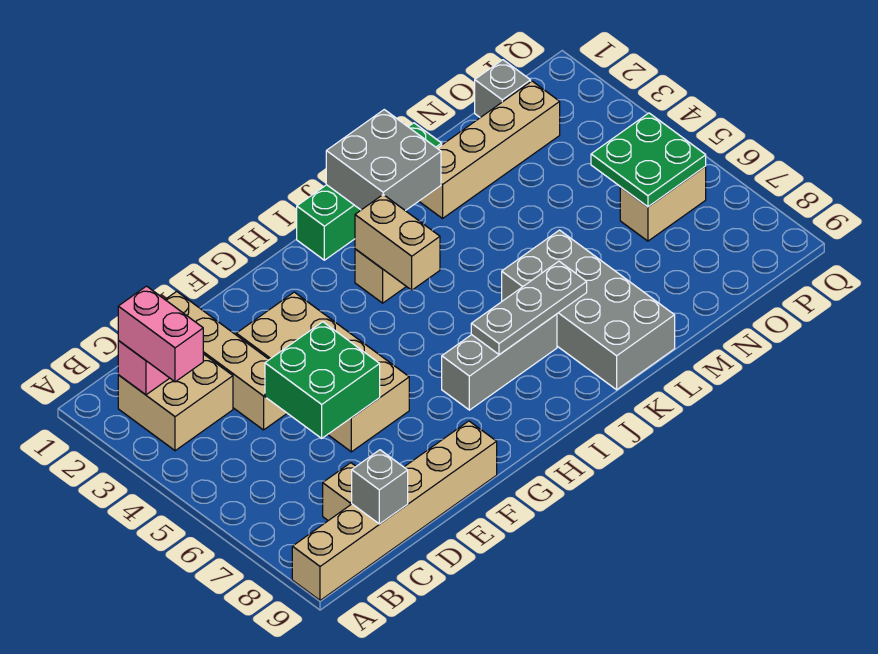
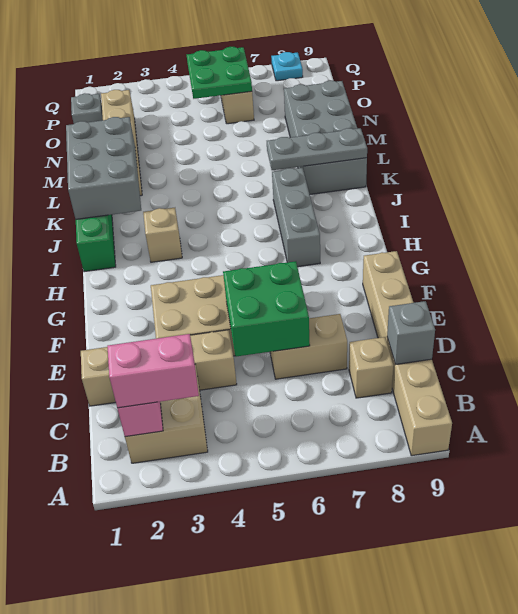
tan brick I3:I4 level 2 -> tan brick D6:D7 level 1
grey plate I7:K7 level 2 -> grey plate K7:K9 level 2
grey brick J1:K2 level 2 -> grey brick J1:L2 level 2
grey brick K6:L9 level 1 -> grey brick K8:N9 level 1
none -> cyan plate Q8 level 1

